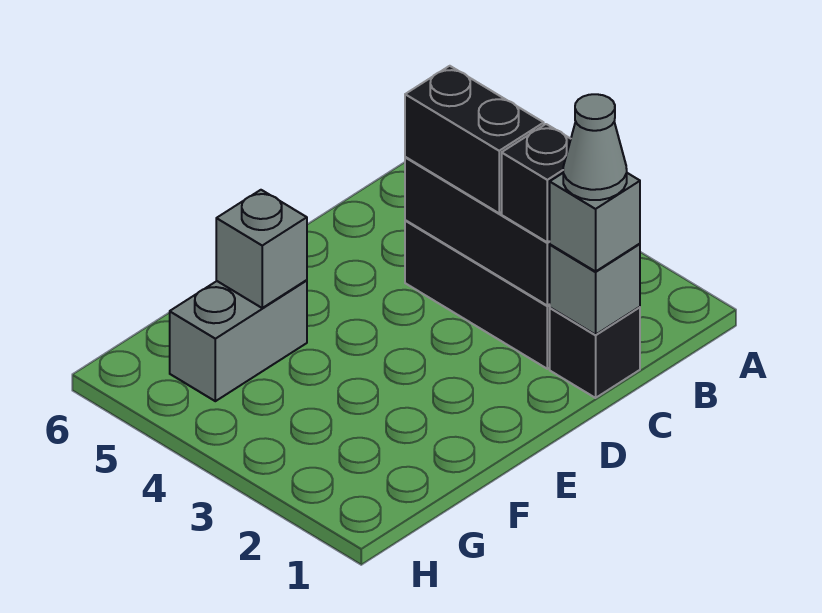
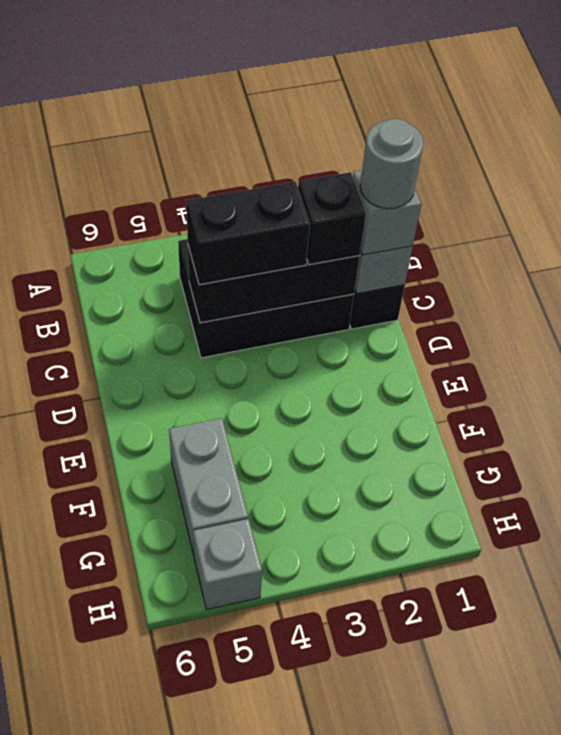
grey cone C1 level 4 -> grey round brick C1 level 4
grey brick F5 level 2 -> grey brick H5 level 1

